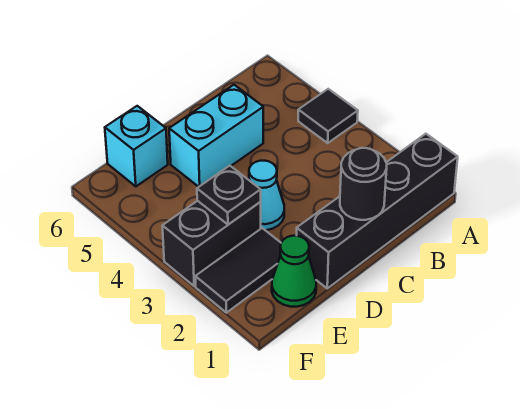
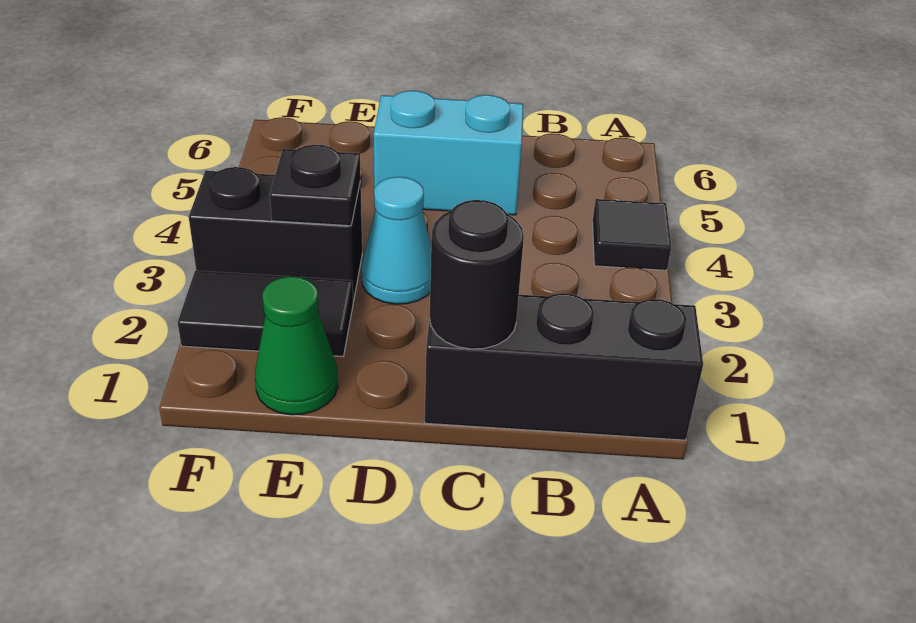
black brick A1:D1 level 1 -> black brick A1:C1 level 1
cyan brick E6 level 1 -> none

